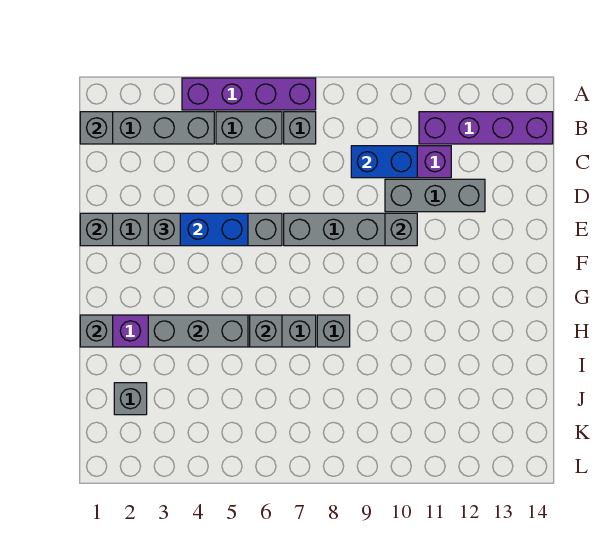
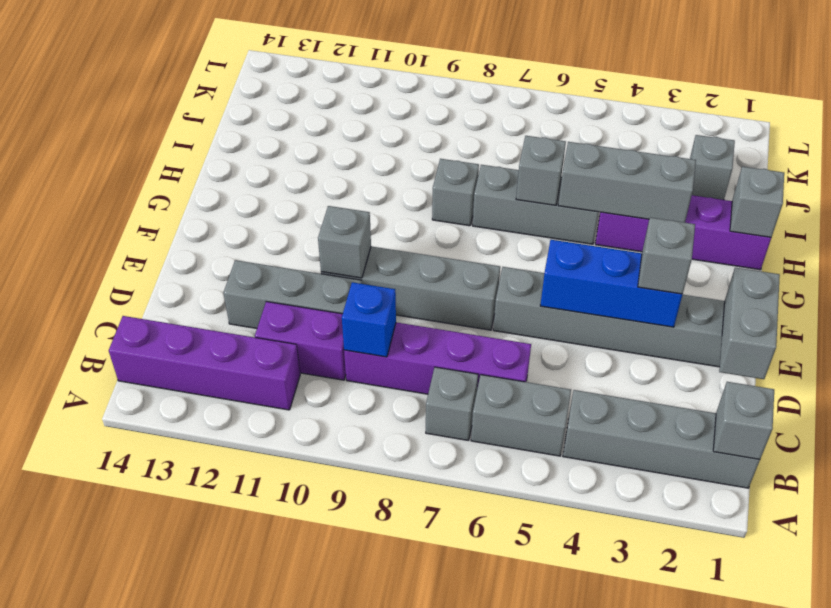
purple brick A4:A7 level 1 -> purple brick C6:C9 level 1
blue brick C9:C10 level 2 -> blue brick C9 level 2
grey brick E1 level 2 -> grey brick D1:E1 level 2

